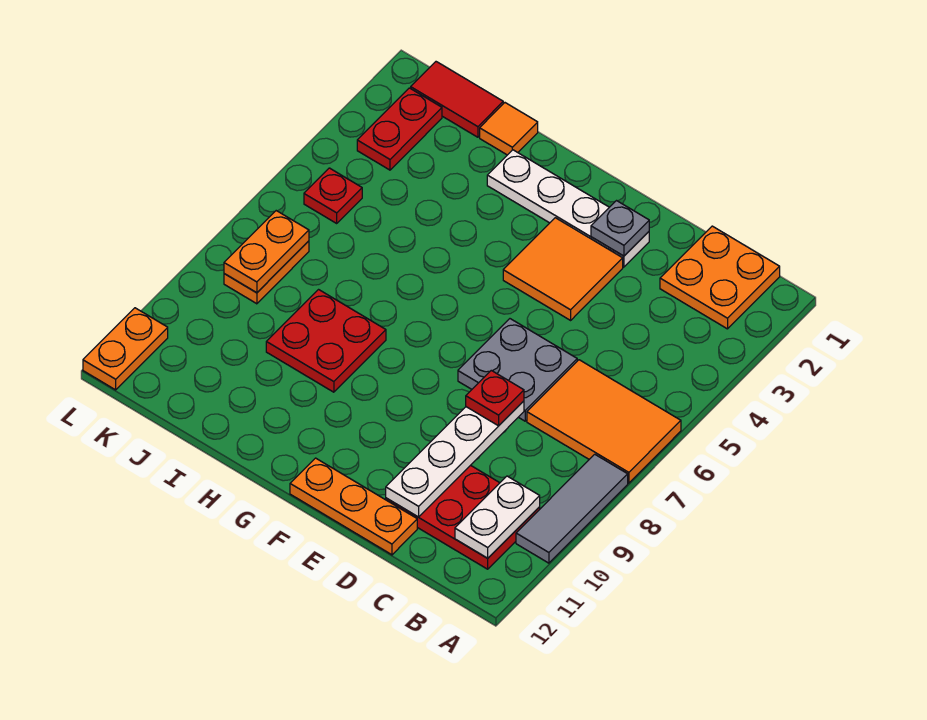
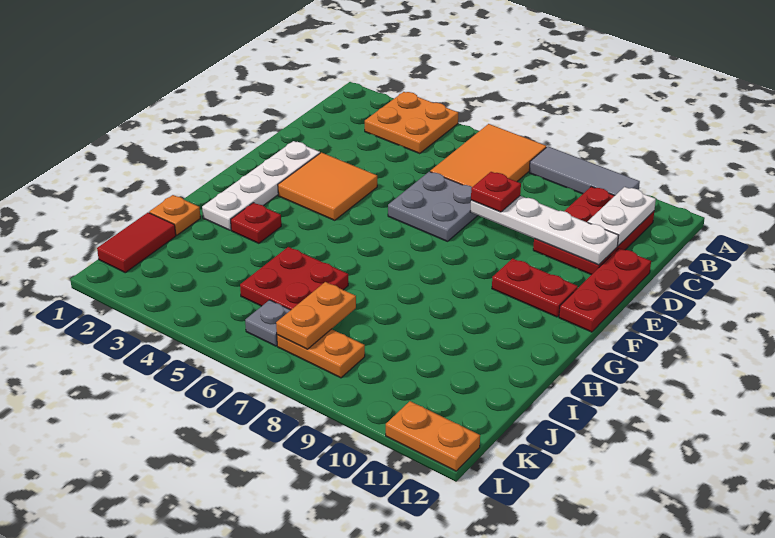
orange plate B1:C2 level 1 -> orange plate A3:B4 level 1
white plate B10:B11 level 2 -> white plate B11:C11 level 2
orange plate D12:F12 level 1 -> red plate D12:F12 level 1
grey plate E2 level 2 -> grey plate K6 level 1
red plate H8:I9 level 1 -> red plate I5:J6 level 1
orange tile I1 level 1 -> orange plate I1 level 1
red plate K2:K3 level 1 -> red plate F10:F11 level 1
red plate K5 level 1 -> red plate H3 level 1
orange plate K7:K8 level 2 -> orange plate J7:K7 level 2

